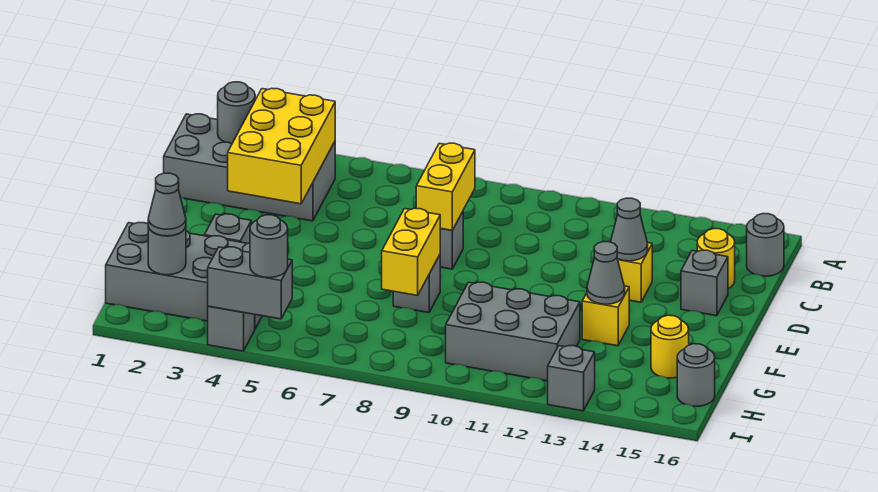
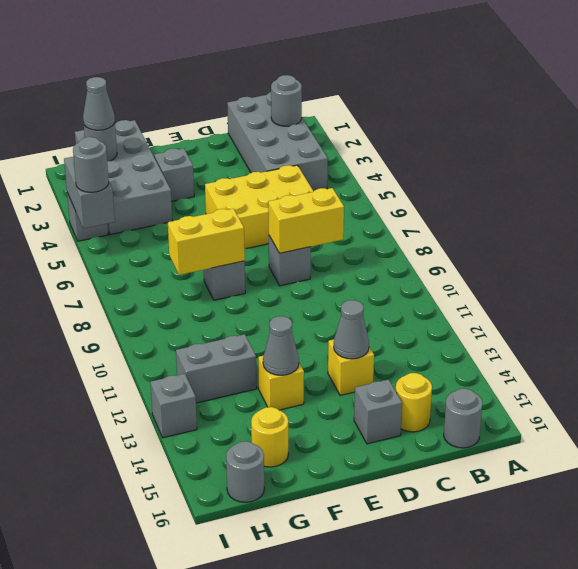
yellow brick B3:D4 level 2 -> yellow brick C5:E6 level 1
grey brick G10:H12 level 1 -> grey brick G12:H12 level 1

